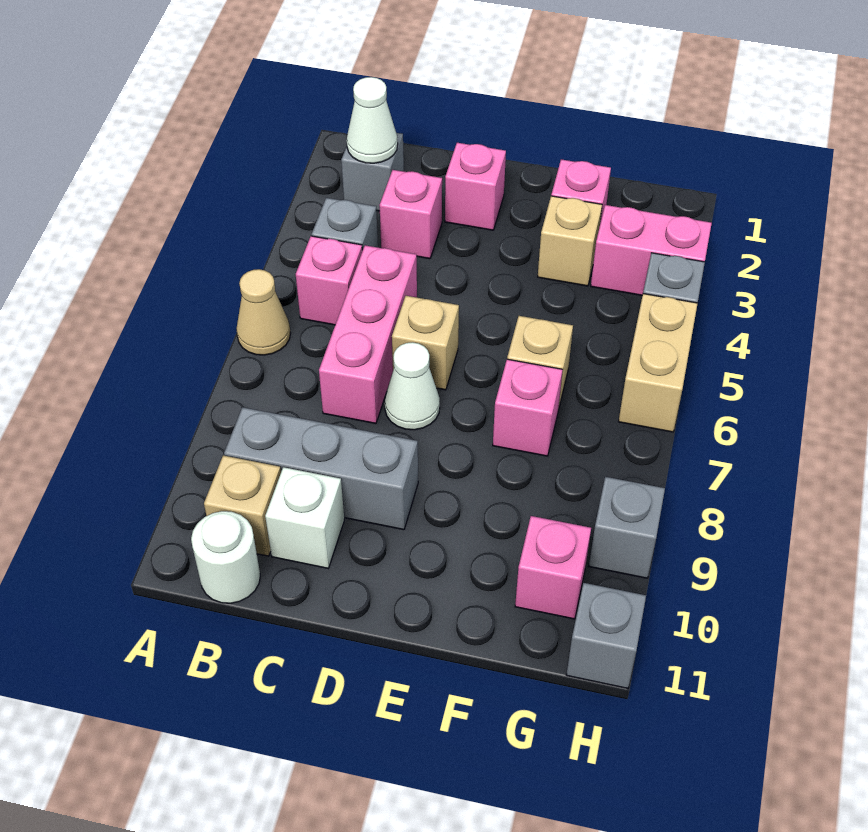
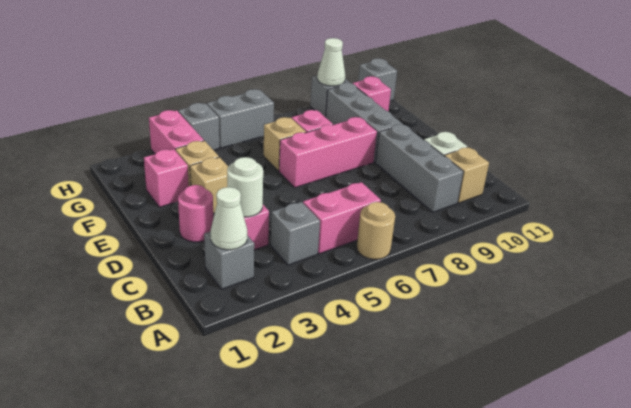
tan cone A6 level 1 -> tan round brick A6 level 1
pink brick B5 level 1 -> pink brick B5:B6 level 1
white round brick B11 level 1 -> white round brick C3 level 2
pink brick C5:C7 level 1 -> pink brick E6:E8 level 1
pink brick D2 level 1 -> pink round brick D2 level 1
tan brick D6 level 1 -> tan brick E3 level 1
white cone D7 level 1 -> white cone H9 level 2
none -> grey brick E9:G9 level 1
tan brick H5:H6 level 1 -> grey brick H5:H6 level 1

